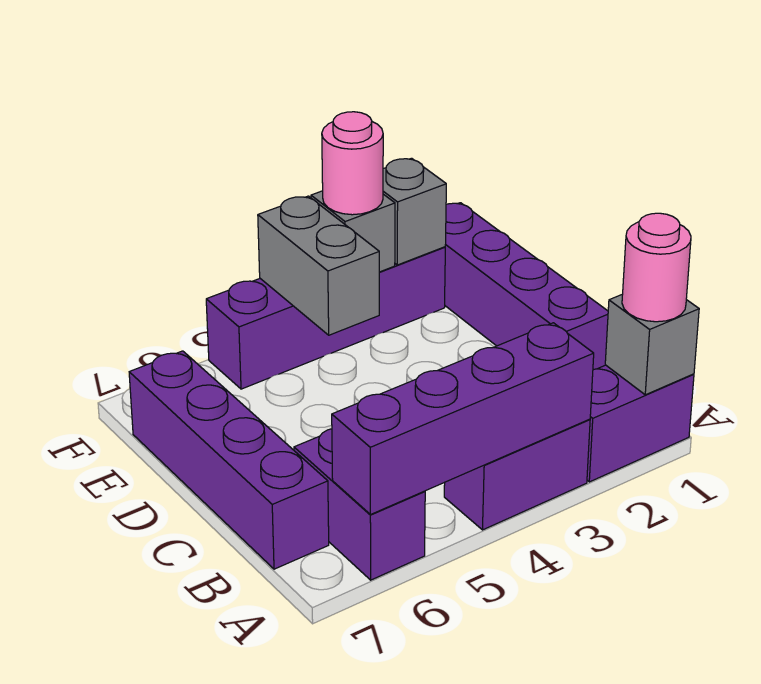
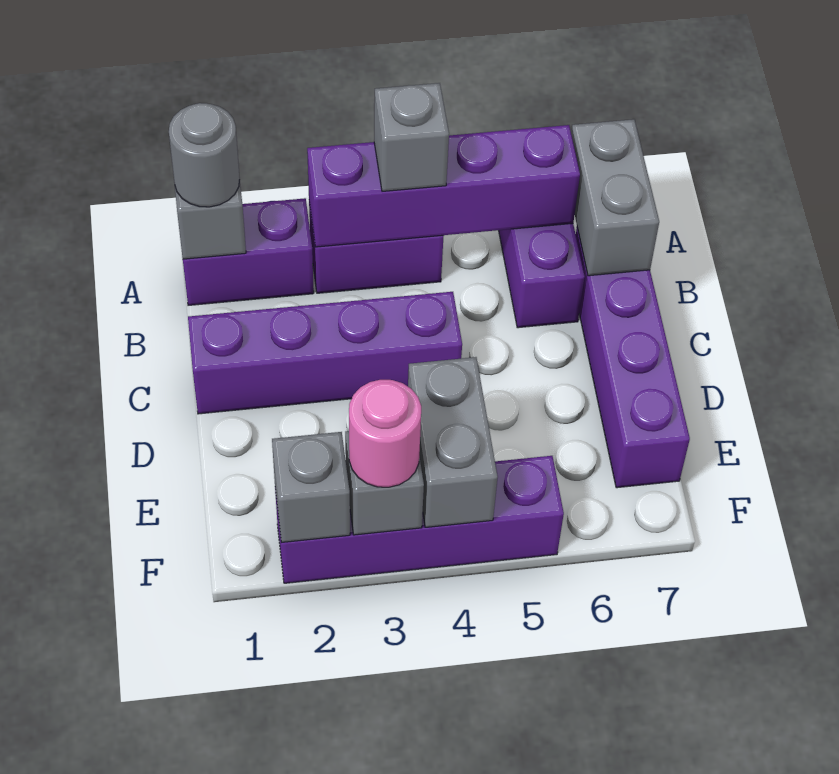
pink round brick A1 level 3 -> grey round brick A1 level 3
none -> grey brick A4 level 3
none -> grey brick A7:B7 level 2
purple brick C1:F1 level 1 -> purple brick C1:C4 level 1

